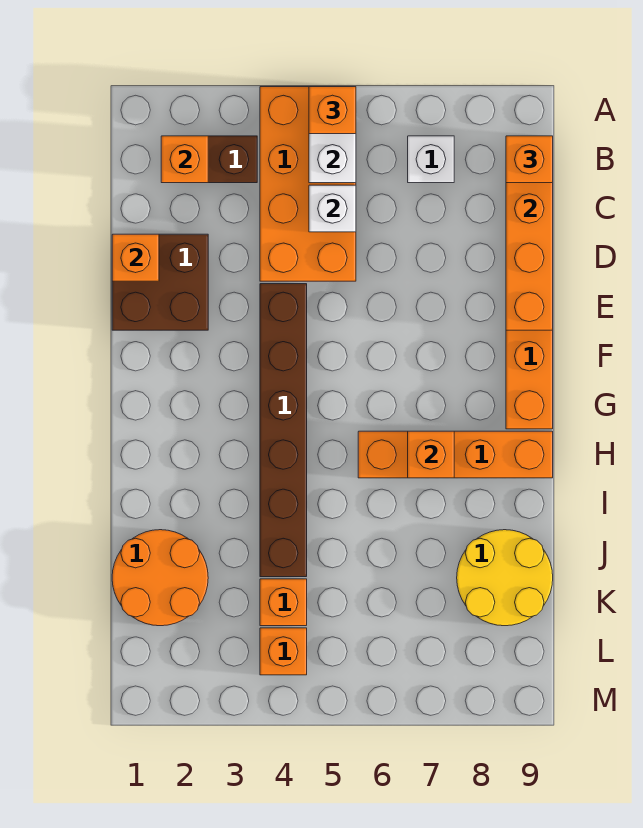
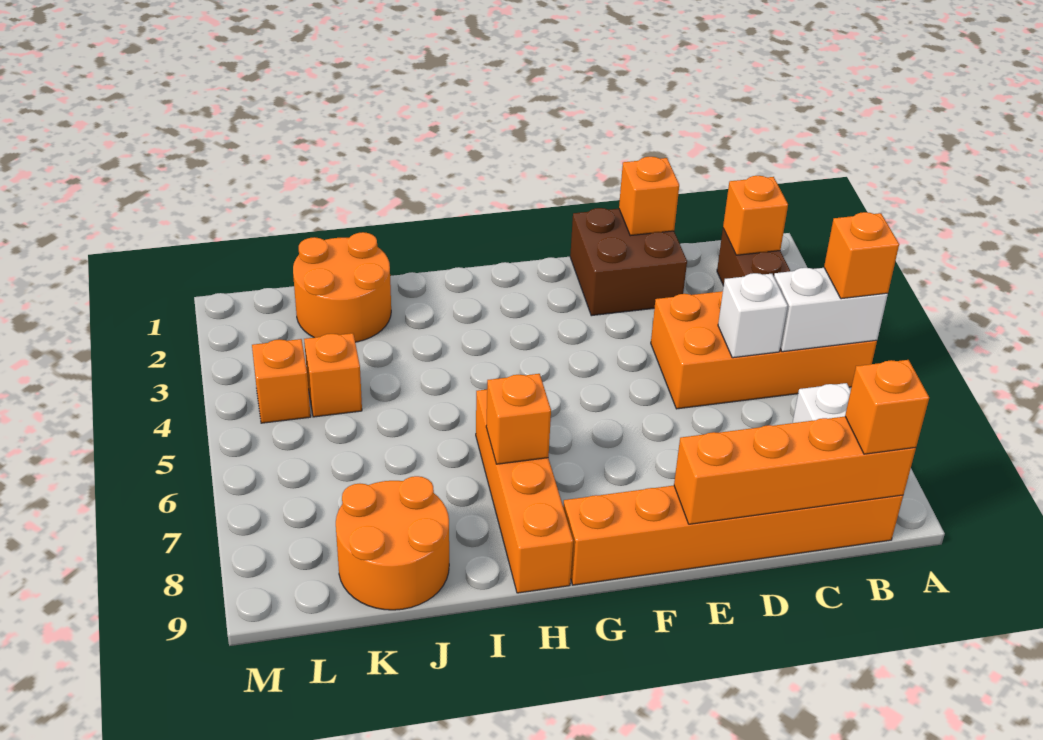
brown brick E4:J4 level 1 -> none
yellow round brick J8:K9 level 1 -> orange round brick J8:K9 level 1

